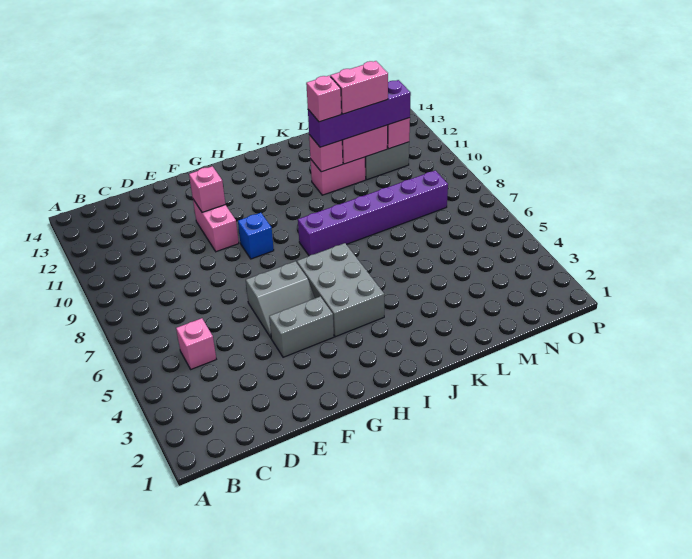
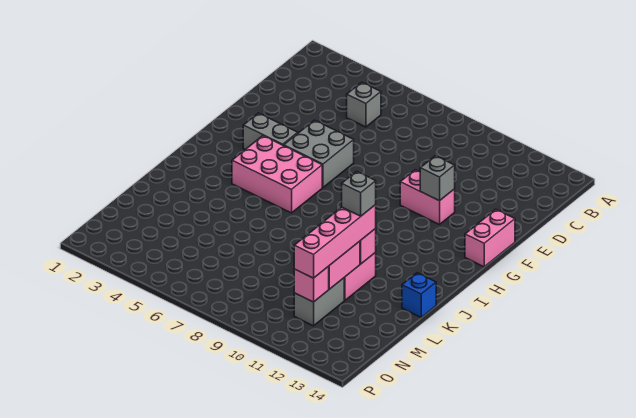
pink brick C5 level 1 -> grey brick C5 level 1
grey brick F4:G4 level 1 -> grey brick G3:G4 level 1
grey slope F5:G6 level 1 top 6 -> grey brick F5:G6 level 1
pink brick F11 level 2 -> grey brick F11 level 2
blue brick G9 level 1 -> blue brick K14 level 1
grey brick H4:I6 level 1 -> pink brick H4:I6 level 1
purple brick I8:N8 level 1 -> none
purple brick K11:N11 level 3 -> pink brick K11:N11 level 3
pink brick K11 level 4 -> grey brick K11 level 4
pink brick L11:M11 level 4 -> pink brick F14:G14 level 1

